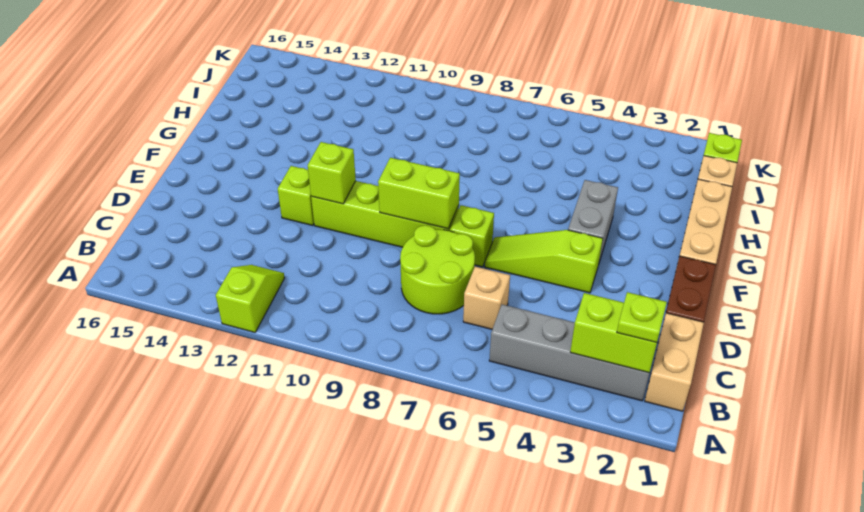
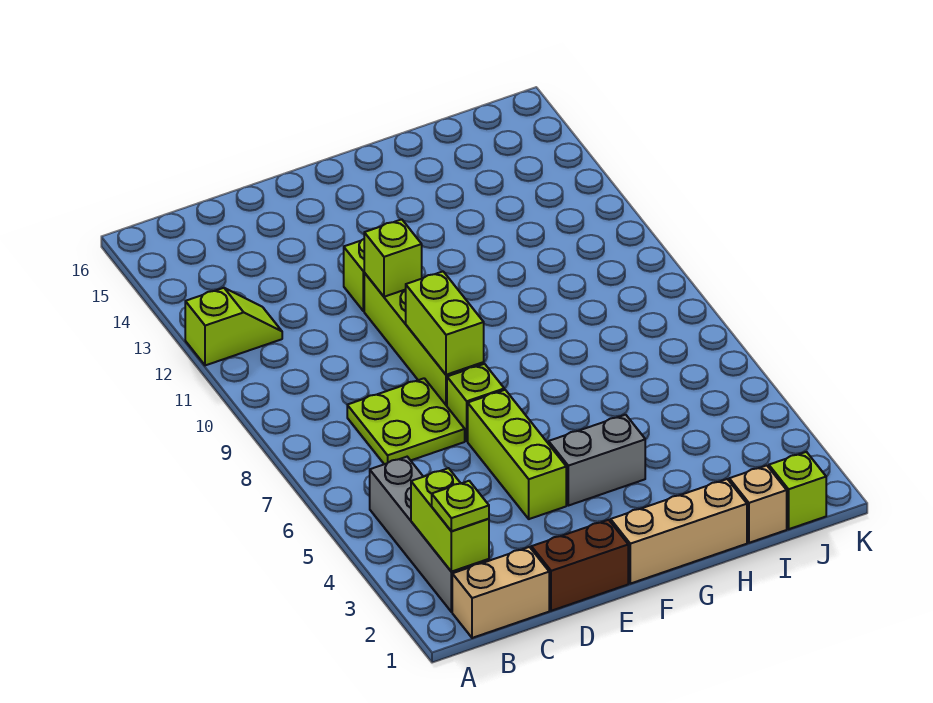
tan brick C6 level 1 -> none
lime round brick C7:D8 level 1 -> lime plate C7:D8 level 1
lime slope E4:E6 level 1 top 4 -> lime brick E4:E6 level 1

